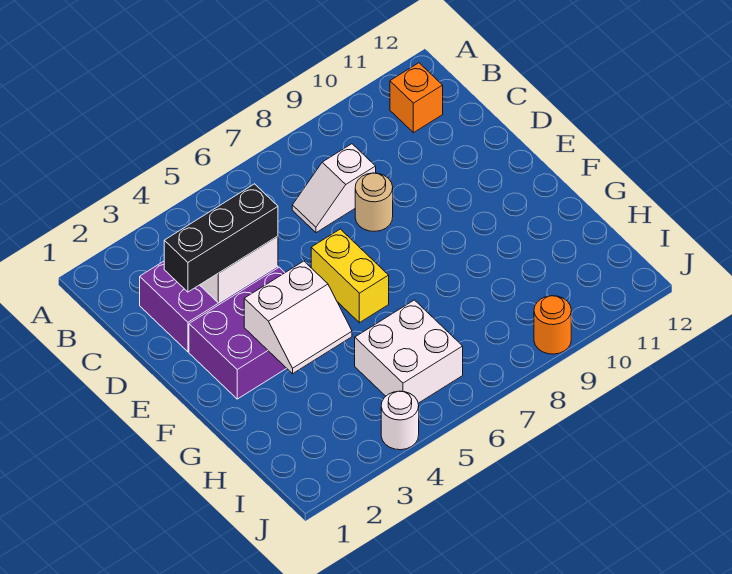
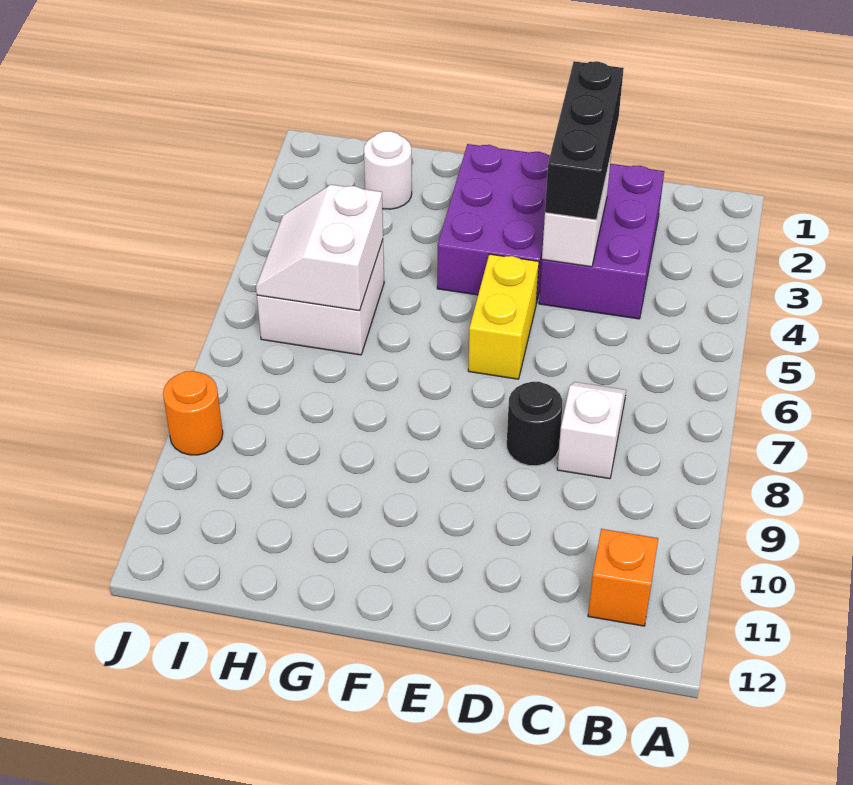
tan round brick D8 level 1 -> black round brick D8 level 1
yellow brick E6:F6 level 1 -> yellow brick E5:E6 level 1
white slope F3:G4 level 2 top F -> white slope H5:I6 level 2 top H
white round brick J4 level 1 -> white round brick H2 level 1

